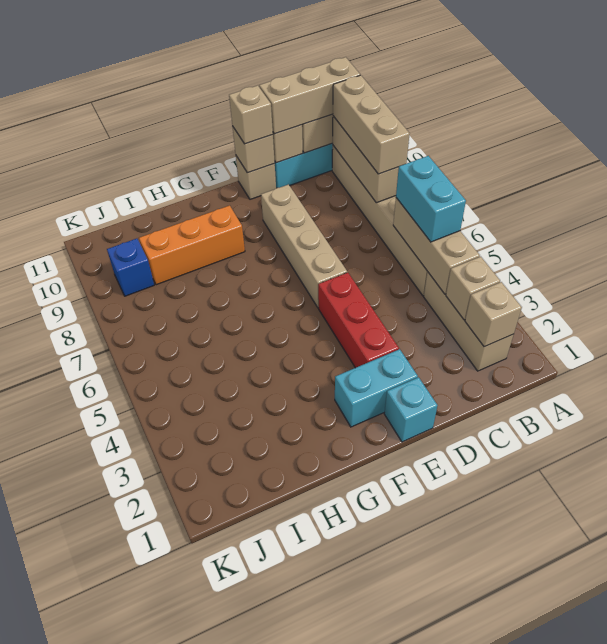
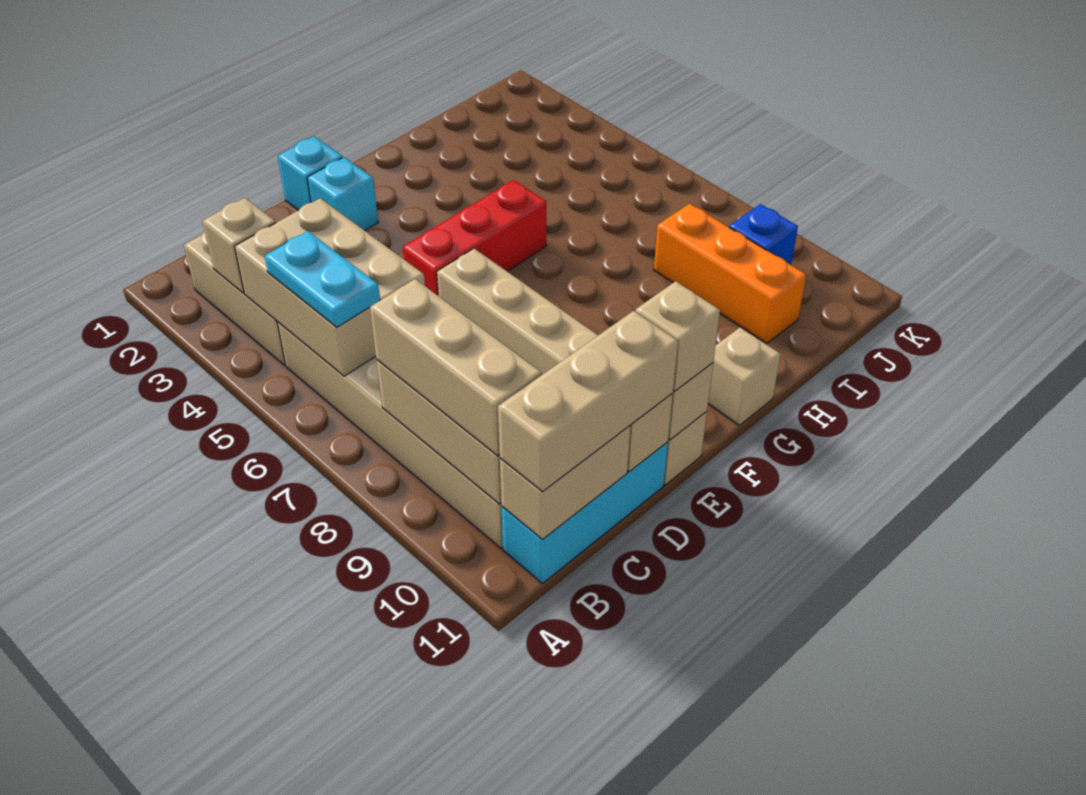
tan brick B2 level 2 -> tan brick G11 level 1
tan brick B4:B6 level 2 -> tan brick B4:C6 level 2
cyan brick B5:B6 level 3 -> cyan plate B5:B6 level 3
cyan brick E2:F2 level 1 -> cyan brick E2 level 1
red brick E3:E5 level 1 -> red brick E5:G5 level 1
orange brick G9:I9 level 1 -> orange brick I8:I10 level 1

